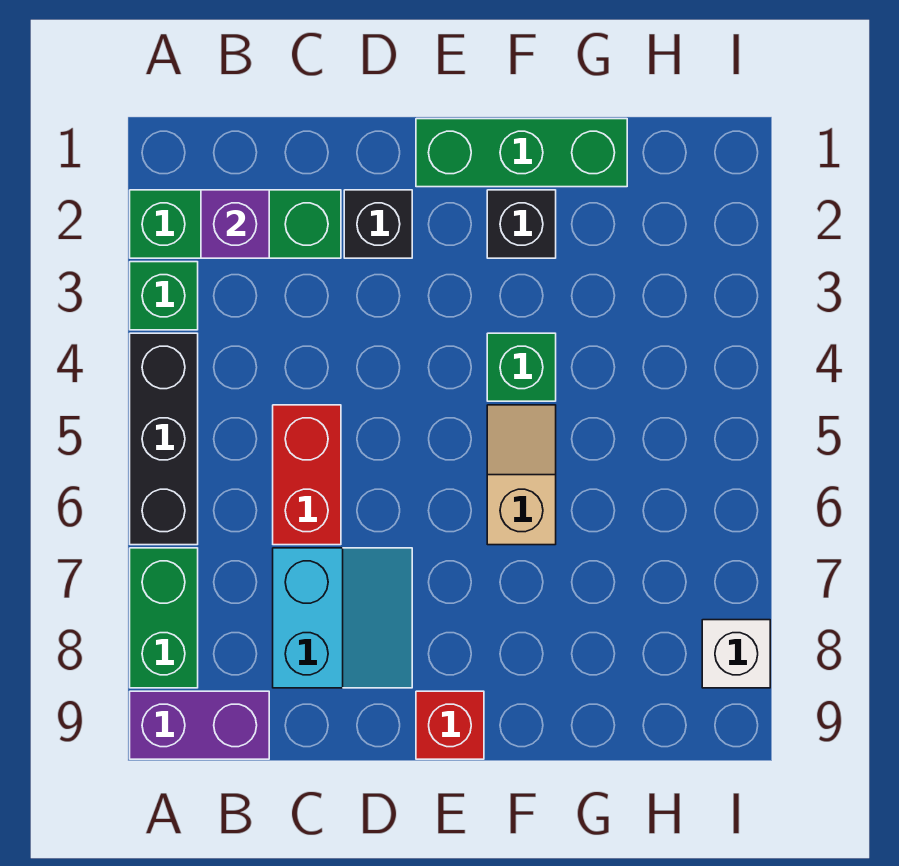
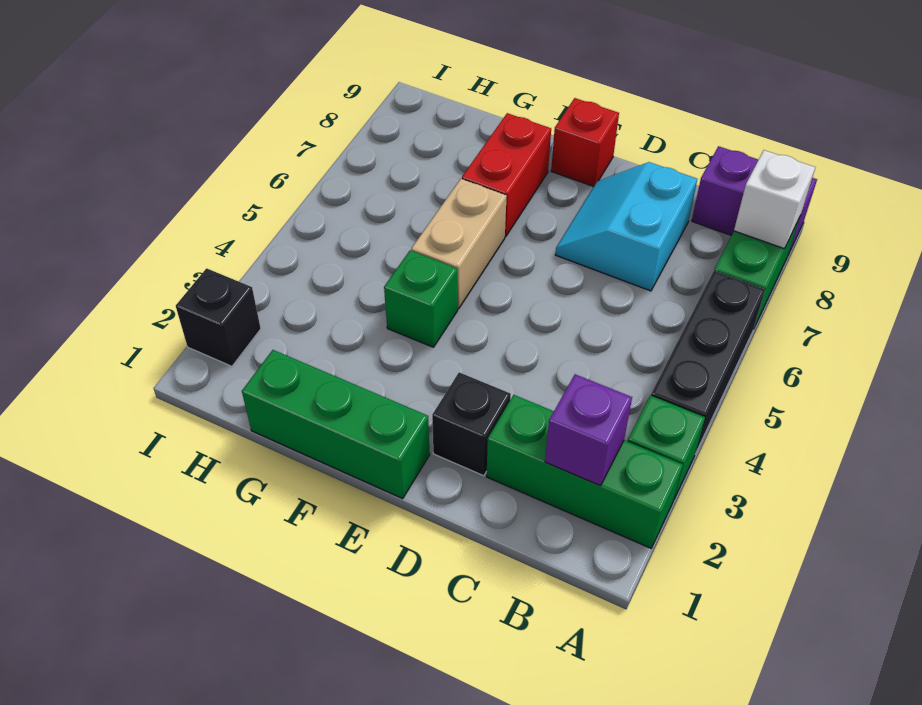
red brick C5:C6 level 1 -> red brick F7:F8 level 1
black brick F2 level 1 -> black brick I2 level 1
tan slope F5:F6 level 1 top 6 -> tan brick F5:F6 level 1
white brick I8 level 1 -> white brick A8 level 2

